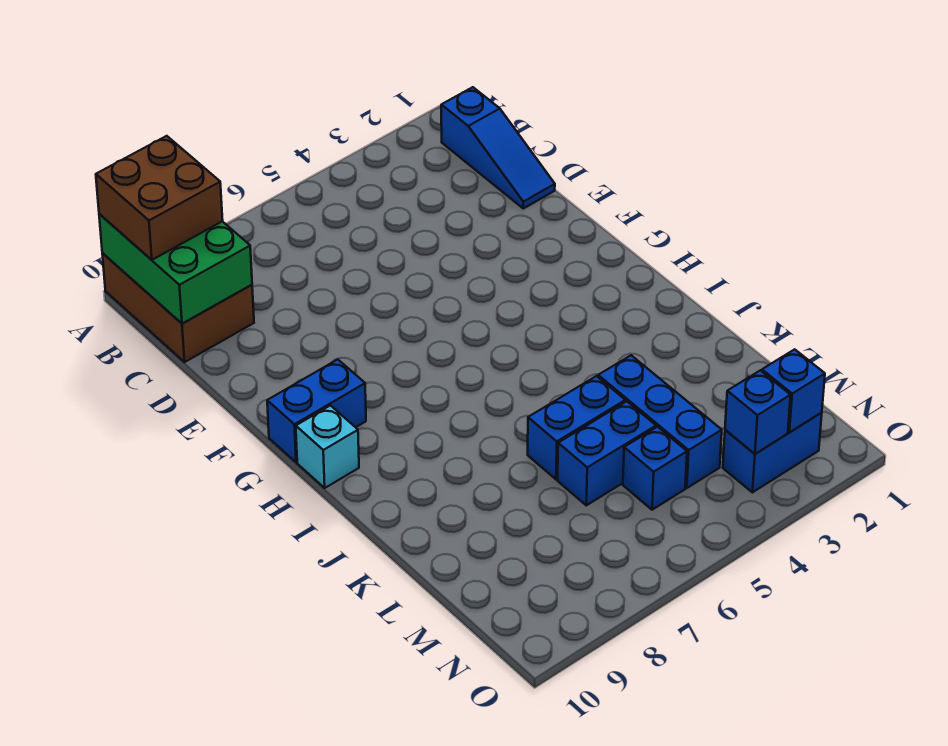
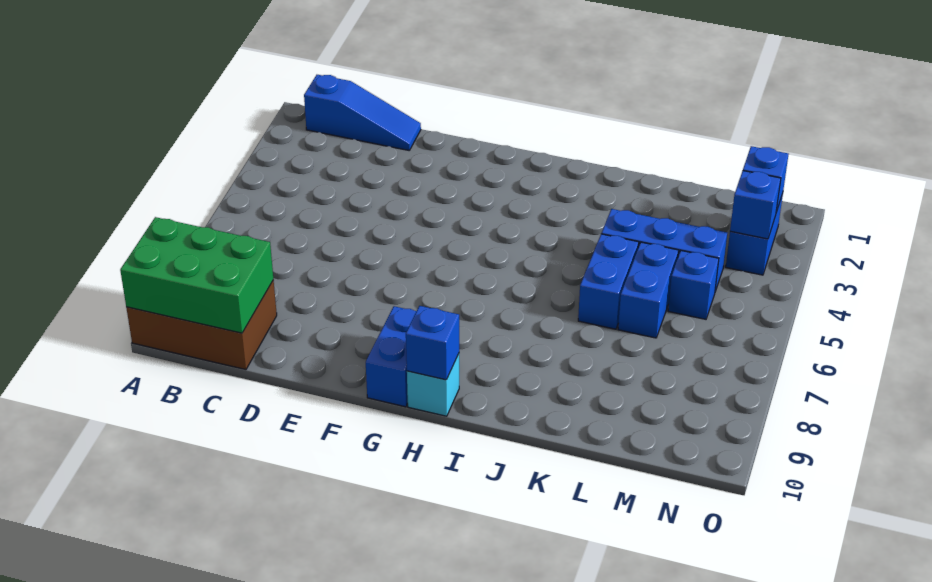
brown brick A9:B10 level 3 -> none
none -> blue brick H10 level 2

